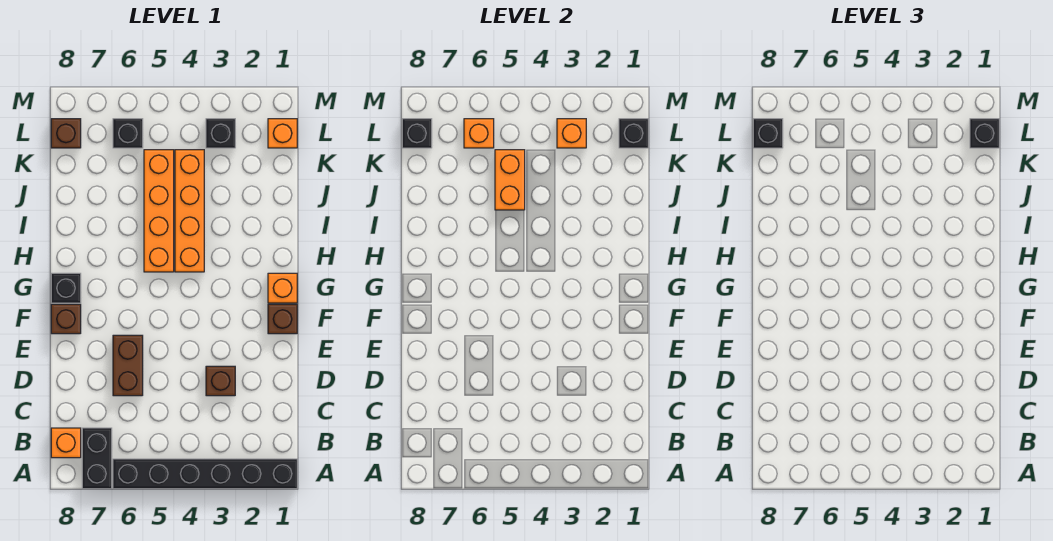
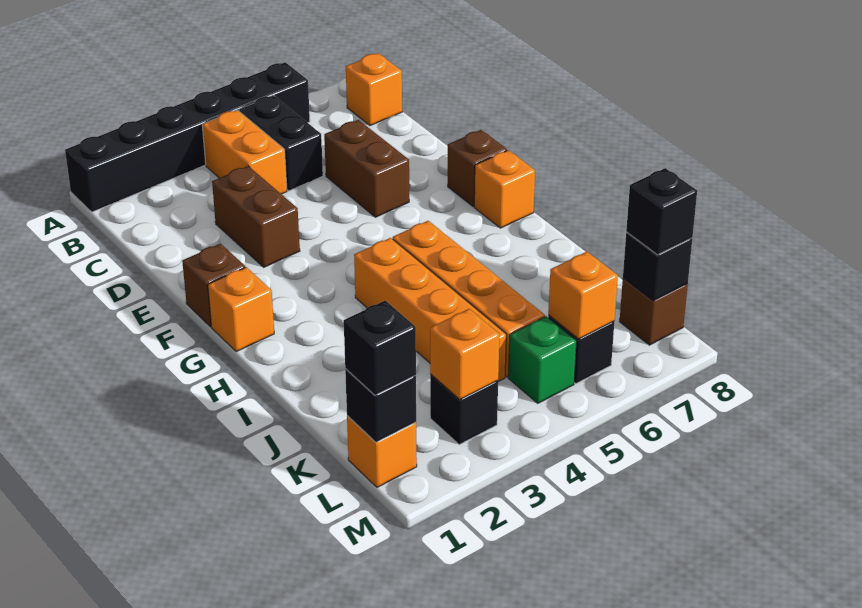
black brick A7:B7 level 1 -> black brick B5:C5 level 1
brown brick D3 level 1 -> brown brick D3:E3 level 1
black brick G8 level 1 -> orange brick G8 level 1
orange brick J5:K5 level 2 -> orange brick B4:C4 level 1
none -> green brick L5 level 1

